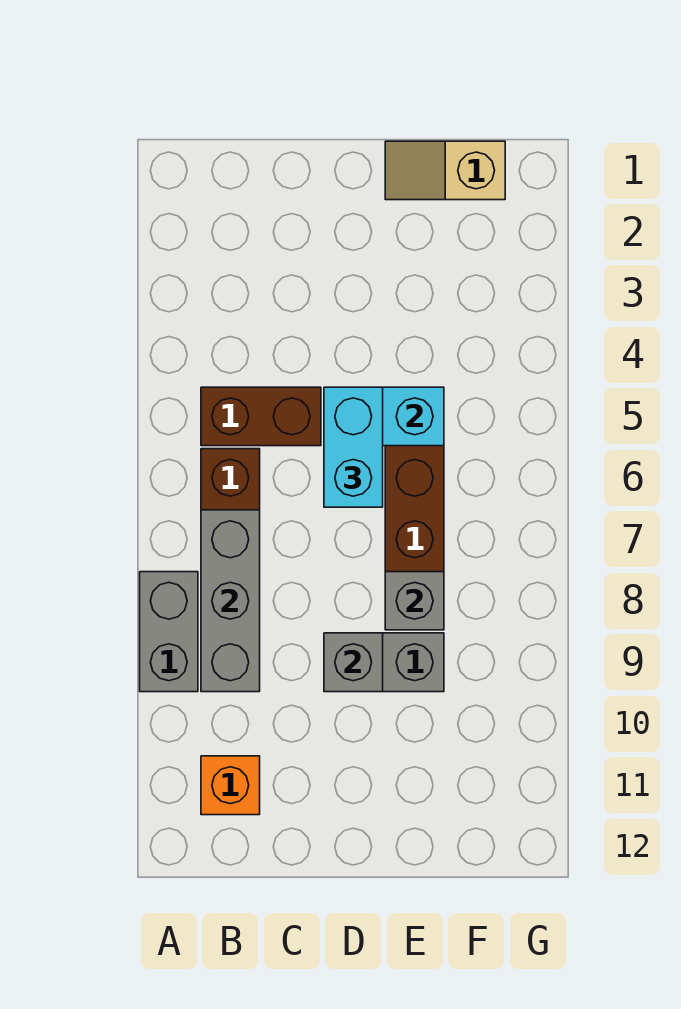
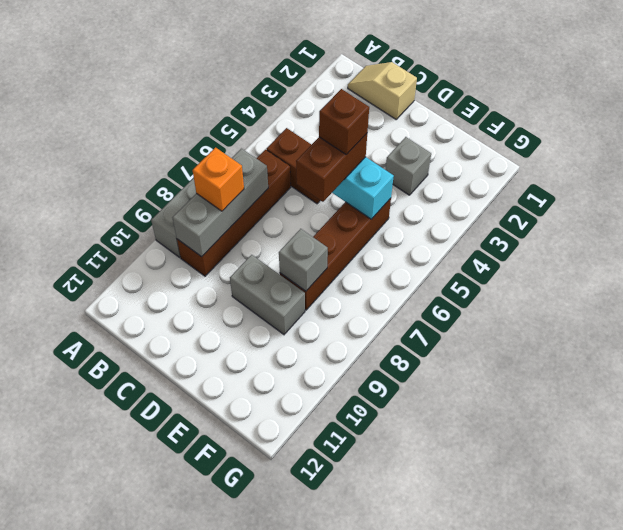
orange brick B11 level 1 -> orange brick B8 level 3
cyan brick D5:D6 level 3 -> brown brick D5:D6 level 3
none -> brown brick D5 level 4
grey brick D9 level 2 -> grey brick E3 level 1
tan slope E1:F1 level 1 top F -> tan slope B1:C1 level 1 top C

